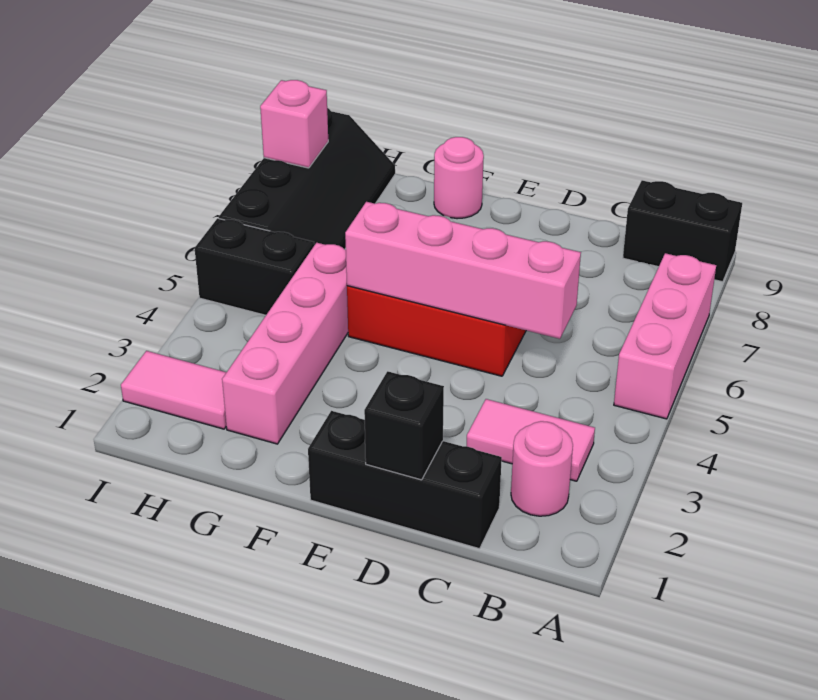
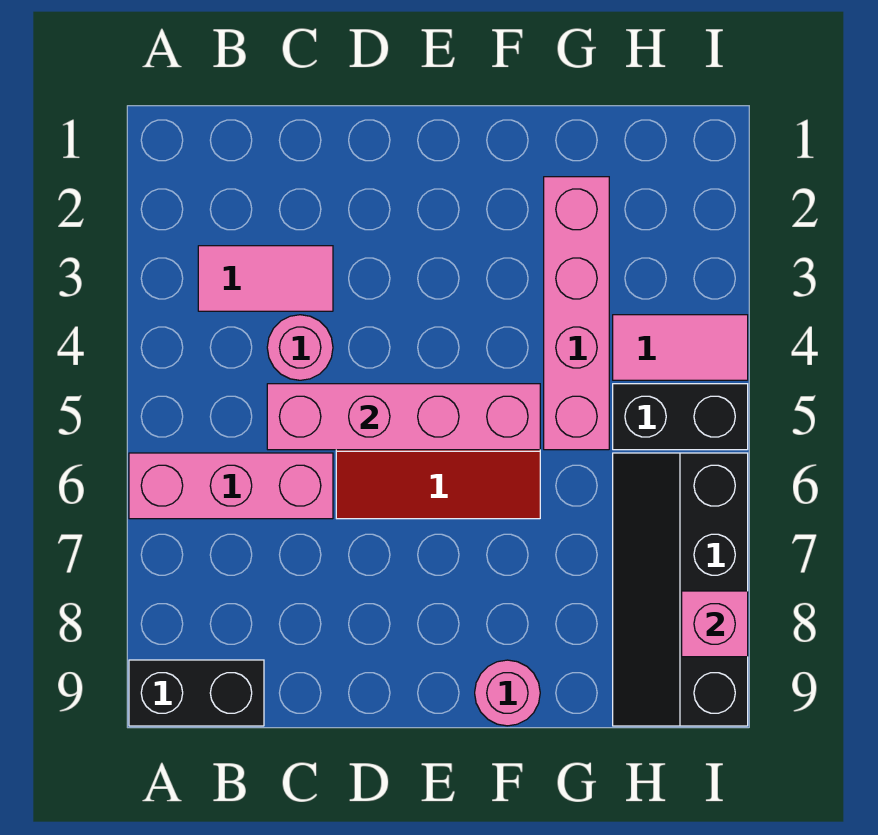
pink brick A5:A7 level 1 -> pink brick A6:C6 level 1
pink round brick B2 level 1 -> pink round brick C4 level 1
black brick C1:E1 level 1 -> none
black brick D1 level 2 -> none
pink tile H2:I2 level 1 -> pink tile H4:I4 level 1

